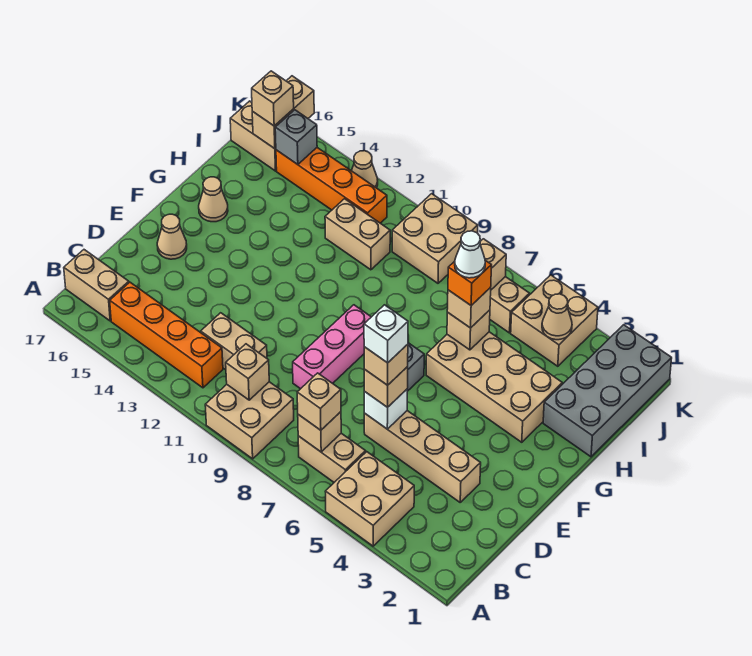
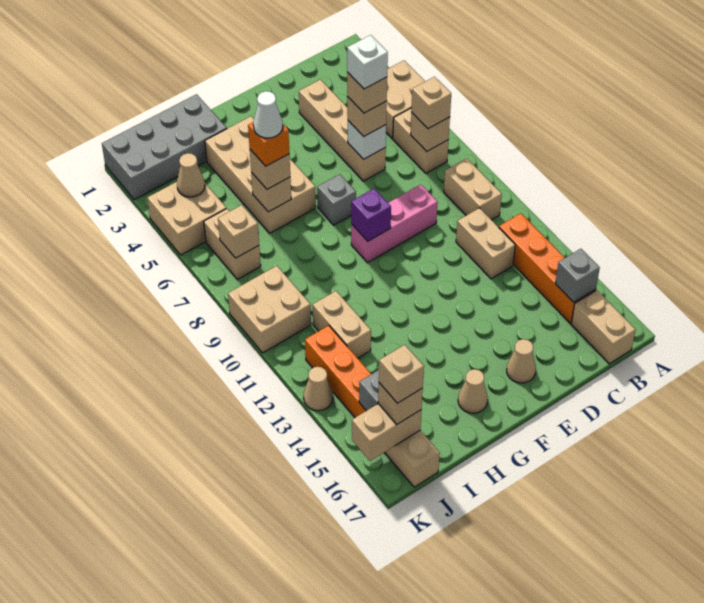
tan brick A9:B10 level 1 -> tan brick B9:B10 level 1
tan brick B10 level 2 -> tan brick J16 level 4
none -> grey brick B15 level 2
none -> purple brick F9 level 2

